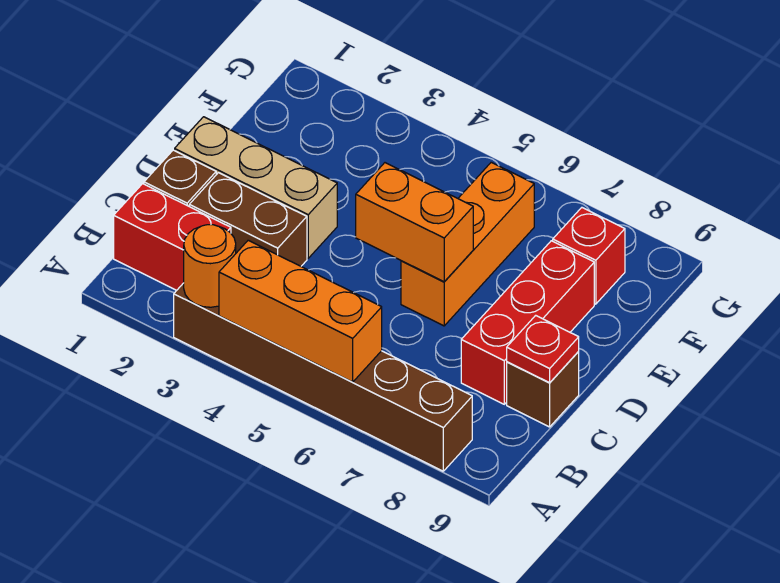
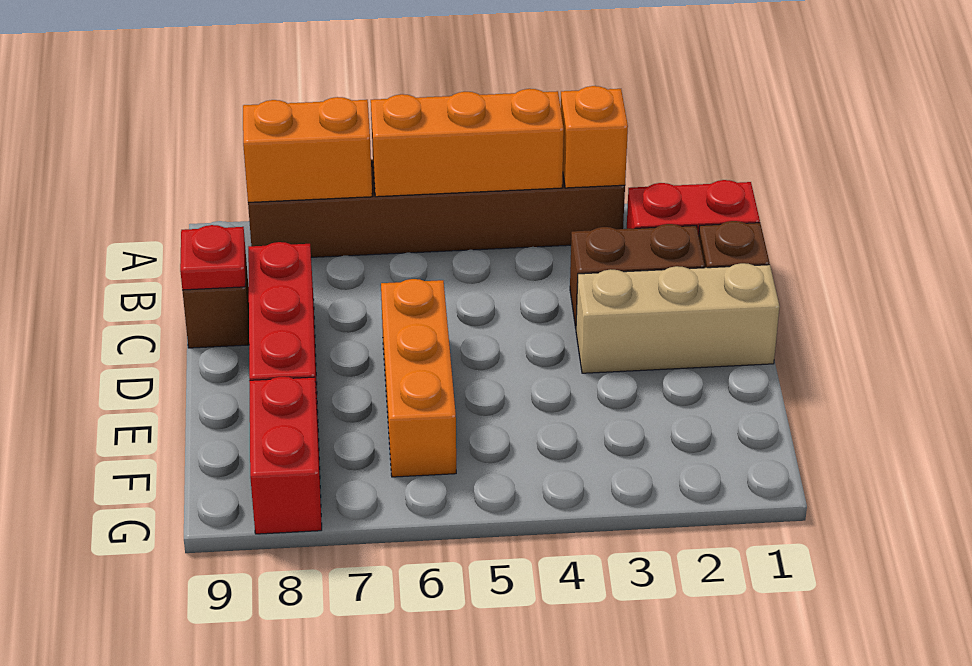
orange round brick A3 level 2 -> orange brick A3 level 2
orange brick D5:D6 level 2 -> orange brick A7:A8 level 2
red brick F8 level 1 -> red brick F8:G8 level 1

